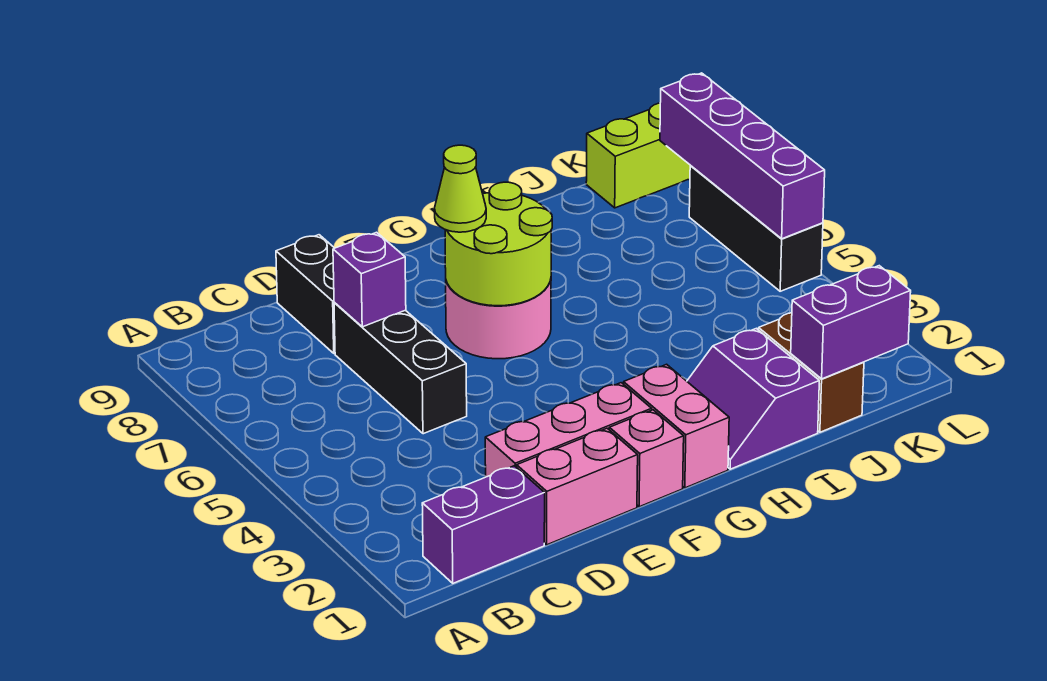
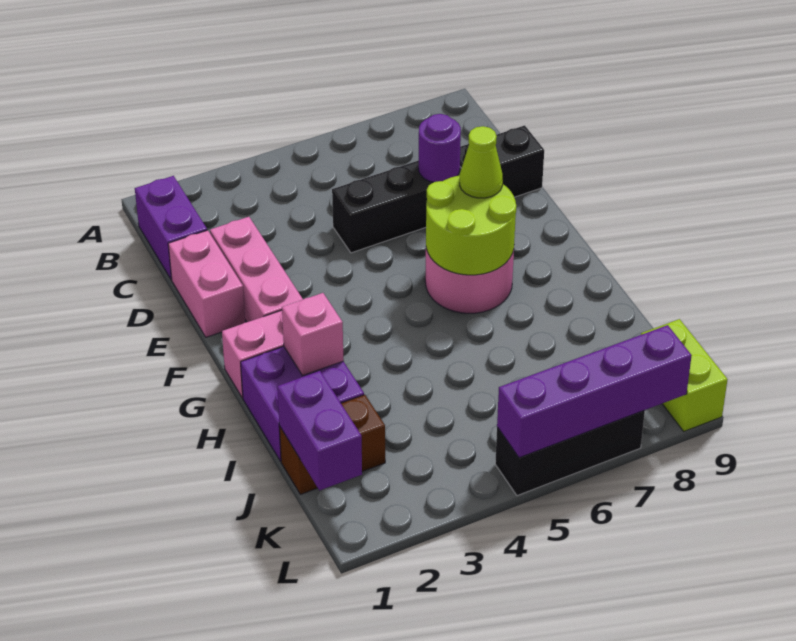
purple brick D7 level 2 -> purple round brick D7 level 2
pink brick F1 level 1 -> pink brick H2 level 2
purple slope H1:I2 level 1 top I -> purple brick H1:I2 level 1

